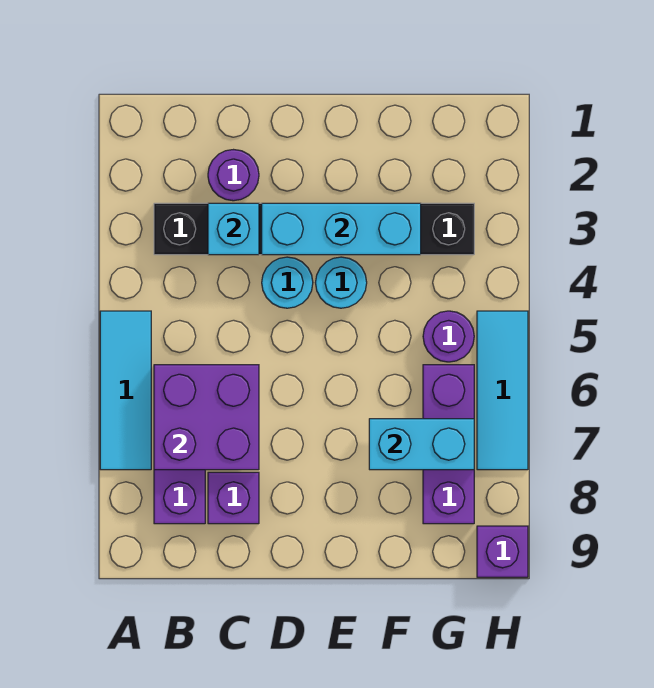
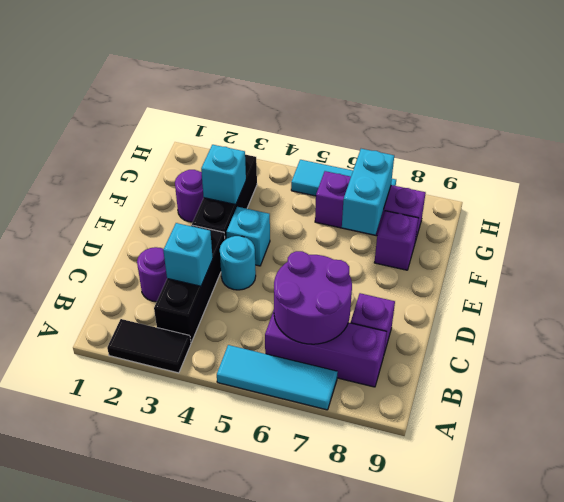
none -> black tile A2:A3 level 1
purple brick B6:C7 level 2 -> purple round brick B6:C7 level 2
cyan brick D3:F3 level 2 -> cyan brick F3 level 2
cyan round brick E4 level 1 -> cyan brick E4 level 1
purple round brick G5 level 1 -> purple round brick F2 level 1
purple brick H9 level 1 -> purple brick F8 level 1

